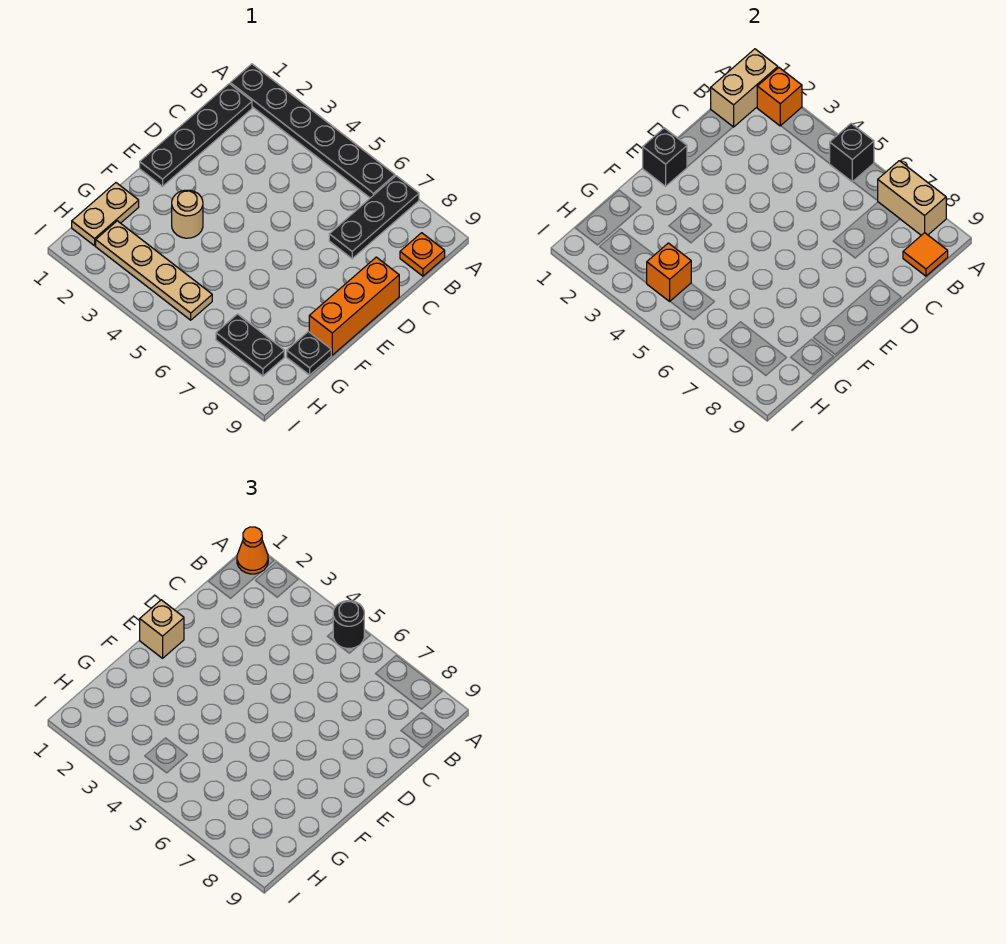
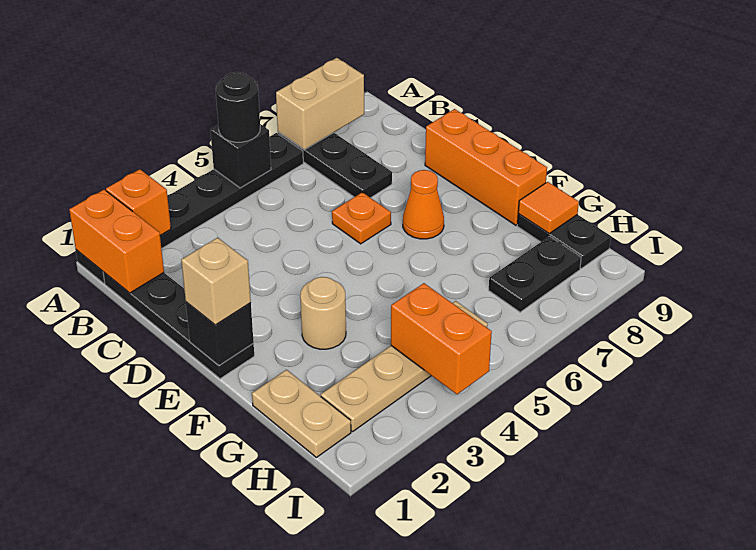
tan brick A1:B1 level 2 -> orange brick A1:B1 level 2
orange cone A1 level 3 -> orange cone E7 level 1
orange plate B9 level 1 -> orange plate D6 level 1
orange tile B9 level 2 -> orange tile G9 level 2
black plate G9 level 1 -> black plate G9:H9 level 1
orange brick H4 level 2 -> orange brick H4:I4 level 2

